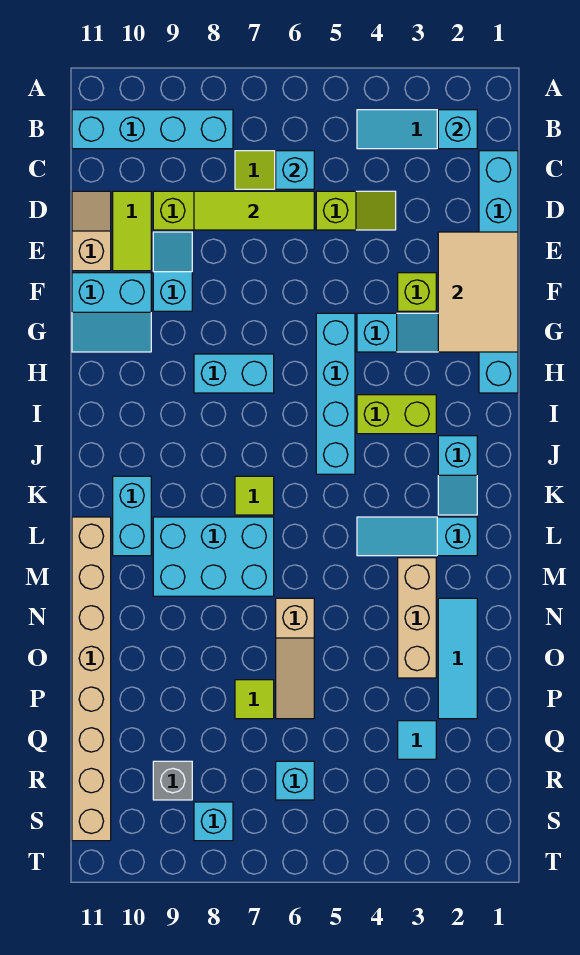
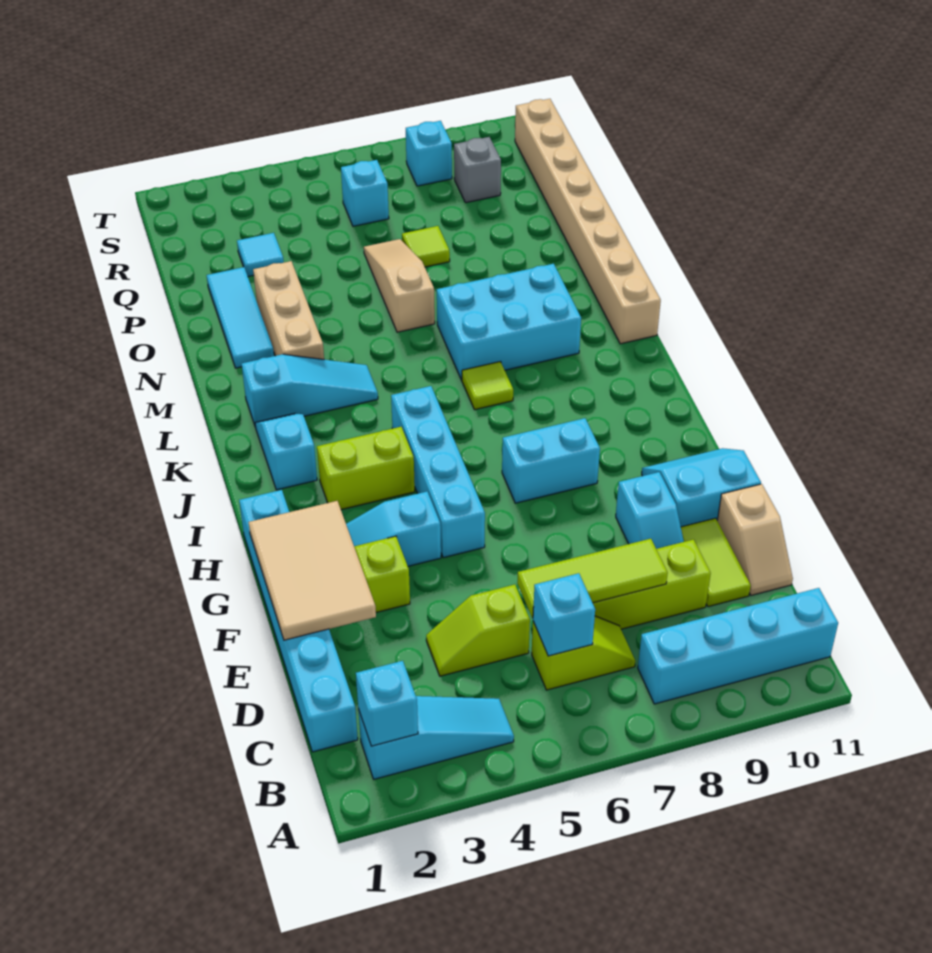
cyan brick K10:L10 level 1 -> none

